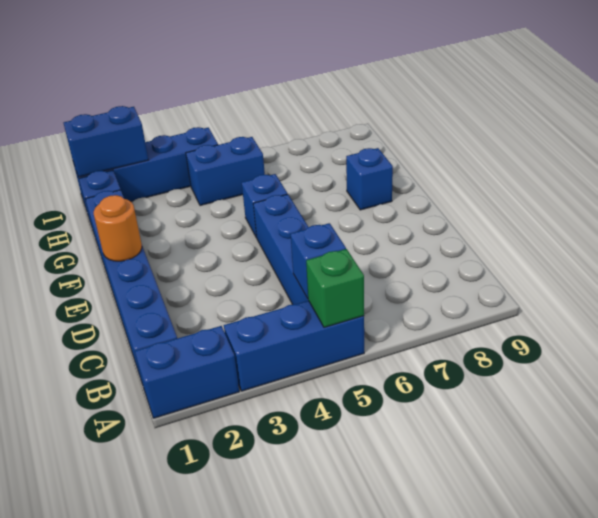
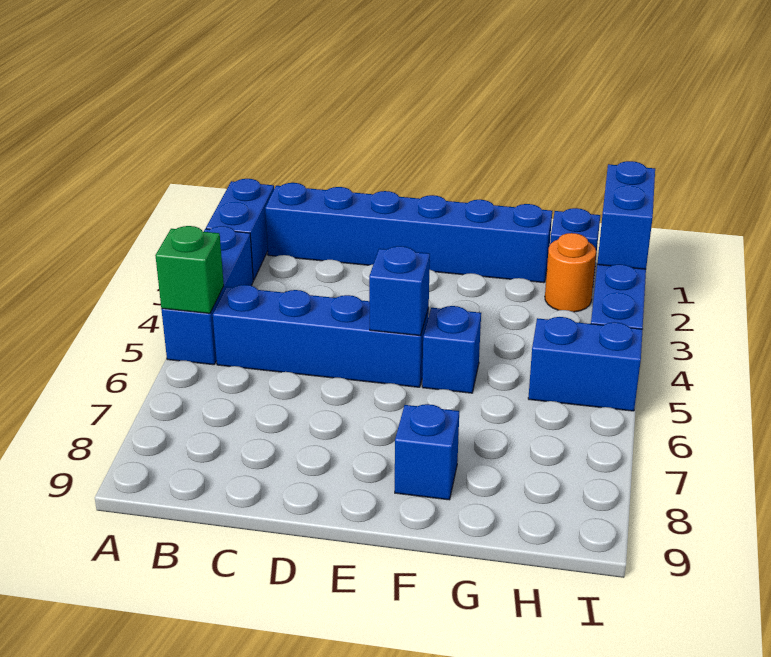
blue brick B5 level 2 -> blue brick E5 level 2
orange round brick E1 level 2 -> orange round brick H2 level 1
blue brick H4:H5 level 1 -> blue brick H5:I5 level 1

